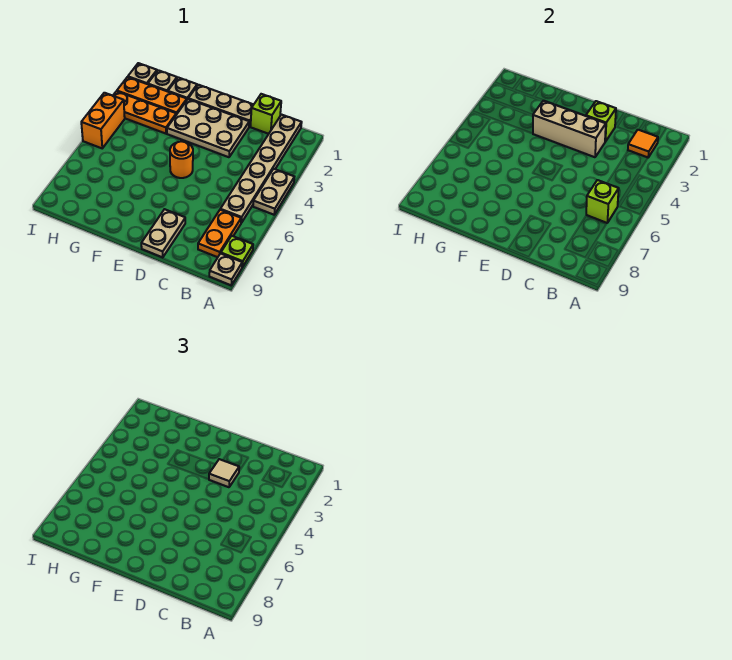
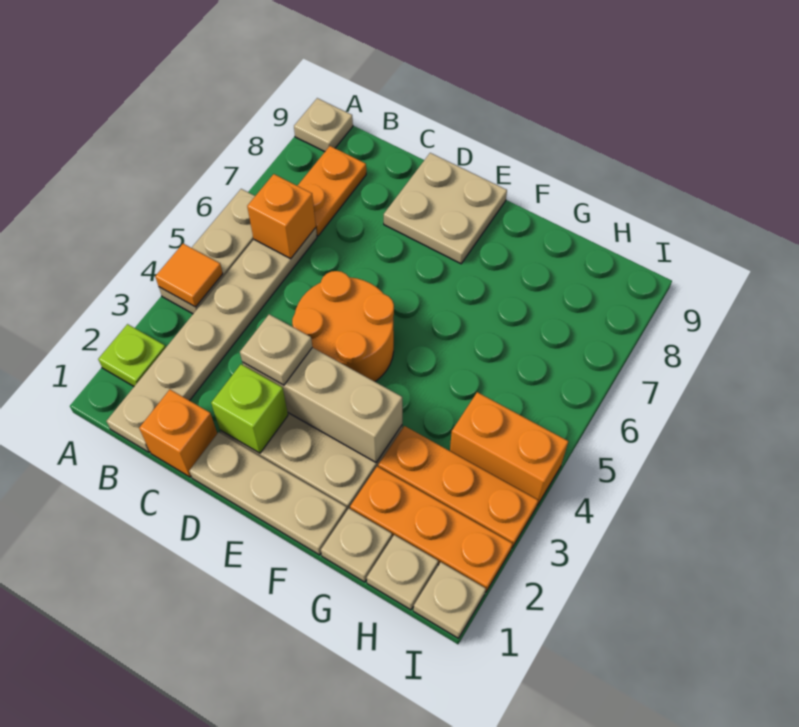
tan plate A4:A5 level 1 -> tan plate A4:A6 level 1
lime plate A8 level 1 -> lime plate A2 level 1
orange tile B2 level 2 -> orange tile A4 level 2
lime brick B6 level 2 -> orange brick B6 level 2
lime brick C1 level 1 -> orange brick C1 level 1
tan tile D3 level 3 -> tan plate D3 level 3
tan plate D8:D9 level 1 -> tan plate D8:E9 level 1
orange round brick E5 level 1 -> orange round brick D4:E5 level 1
orange brick I4:I5 level 1 -> orange brick H4:I4 level 1

